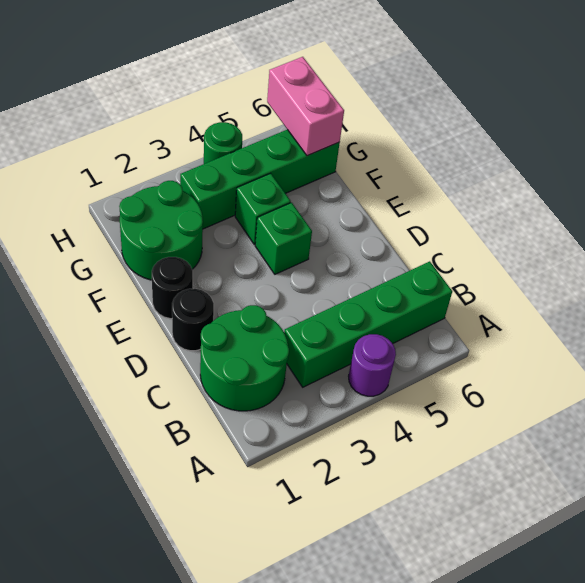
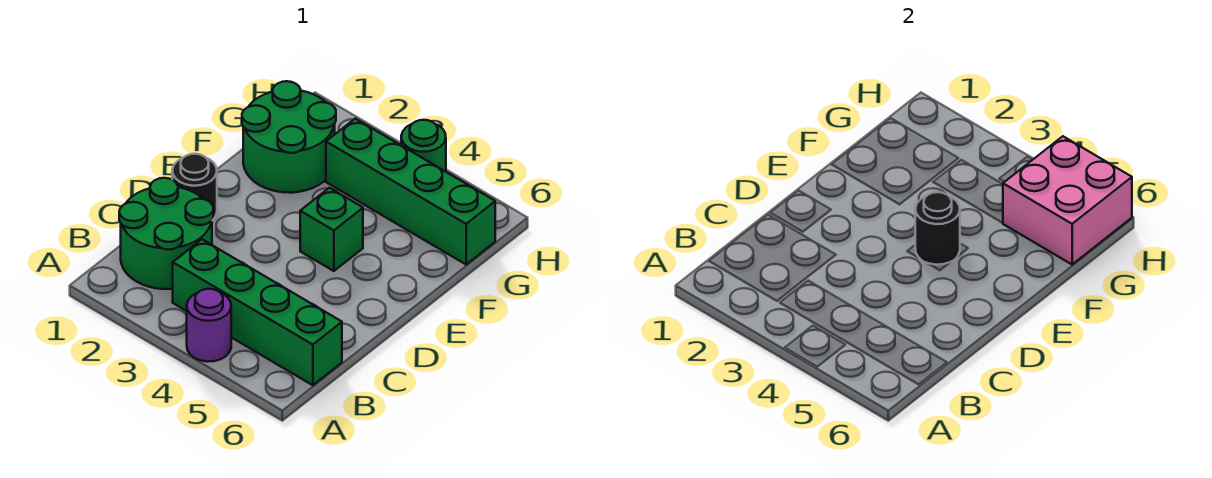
black round brick E1 level 1 -> black round brick E4 level 2
green brick F4 level 1 -> none
pink brick G6:H6 level 2 -> pink brick G5:H6 level 2

